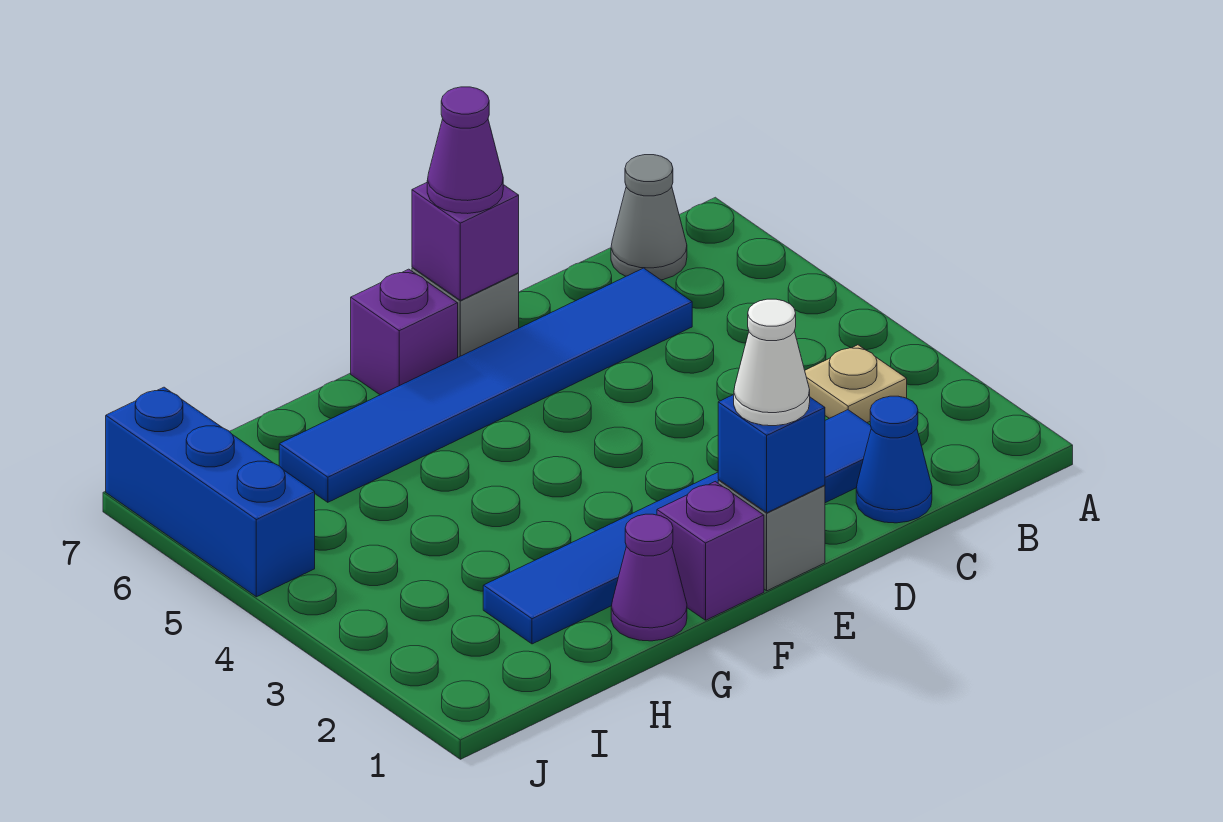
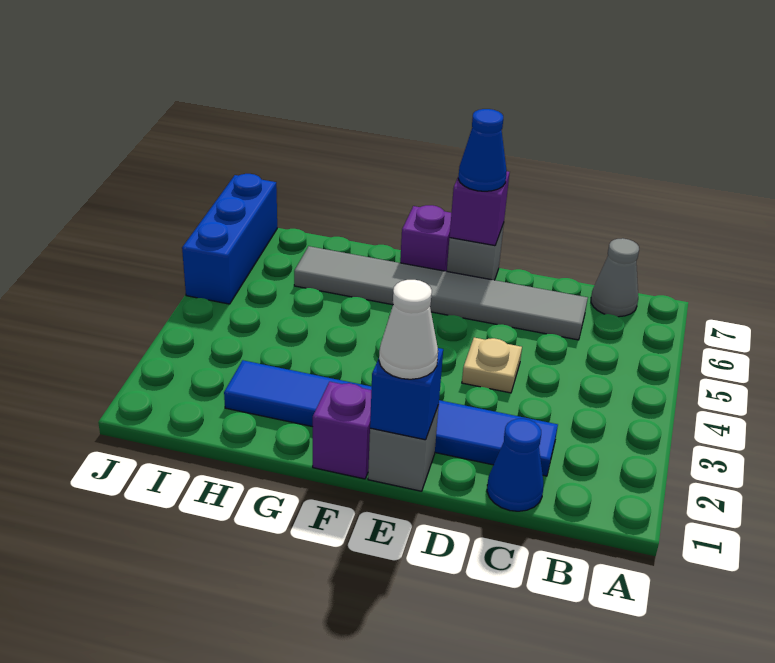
tan plate B3 level 1 -> tan plate D4 level 1
blue tile C6:H6 level 1 -> grey tile C6:H6 level 1
purple cone E7 level 3 -> blue cone E7 level 3
purple cone G1 level 1 -> none

